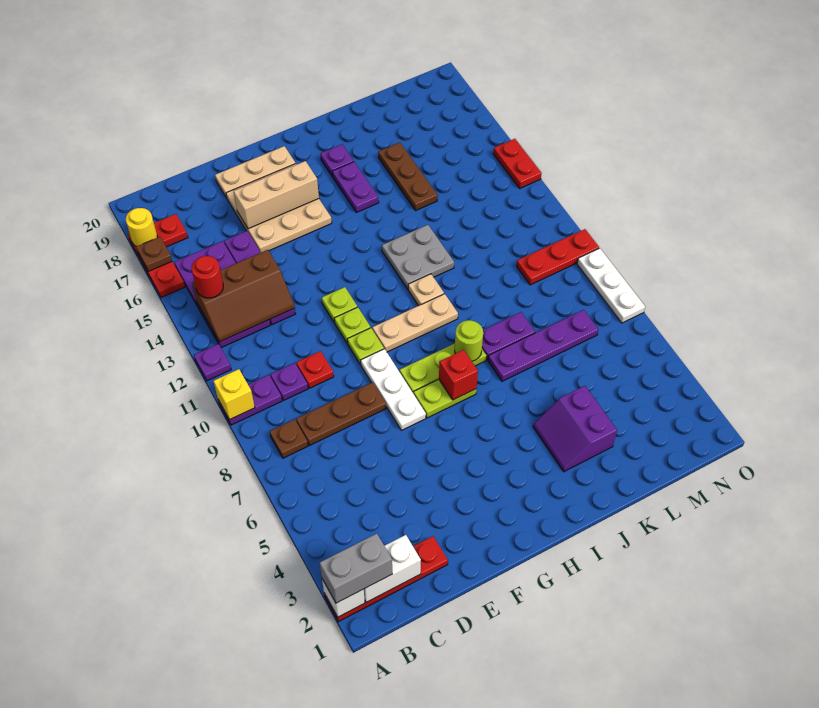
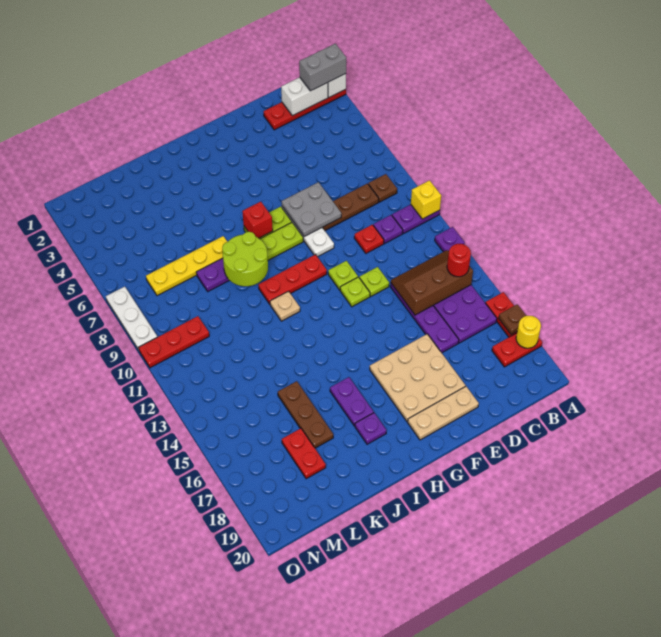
tan brick E17:G17 level 2 -> none
lime plate F10 level 1 -> lime plate E12 level 1
tan plate G10:I10 level 1 -> red plate G10:I10 level 1
lime round brick I8 level 2 -> lime round brick I8:J9 level 2
grey plate I12:J13 level 1 -> grey plate E7:F8 level 2
purple slope J3:K4 level 1 top K -> none
purple plate J7:M7 level 1 -> yellow plate J7:M7 level 1
red plate O14:O15 level 1 -> red plate L17:L18 level 1

